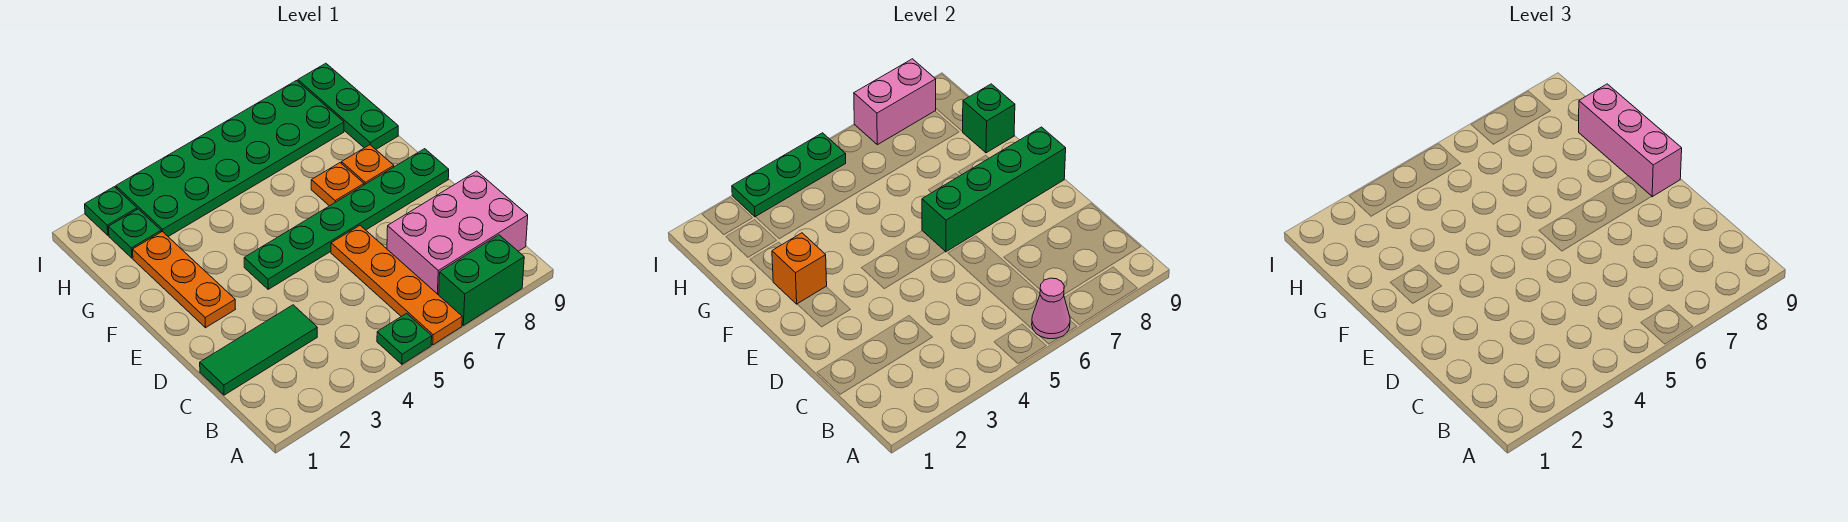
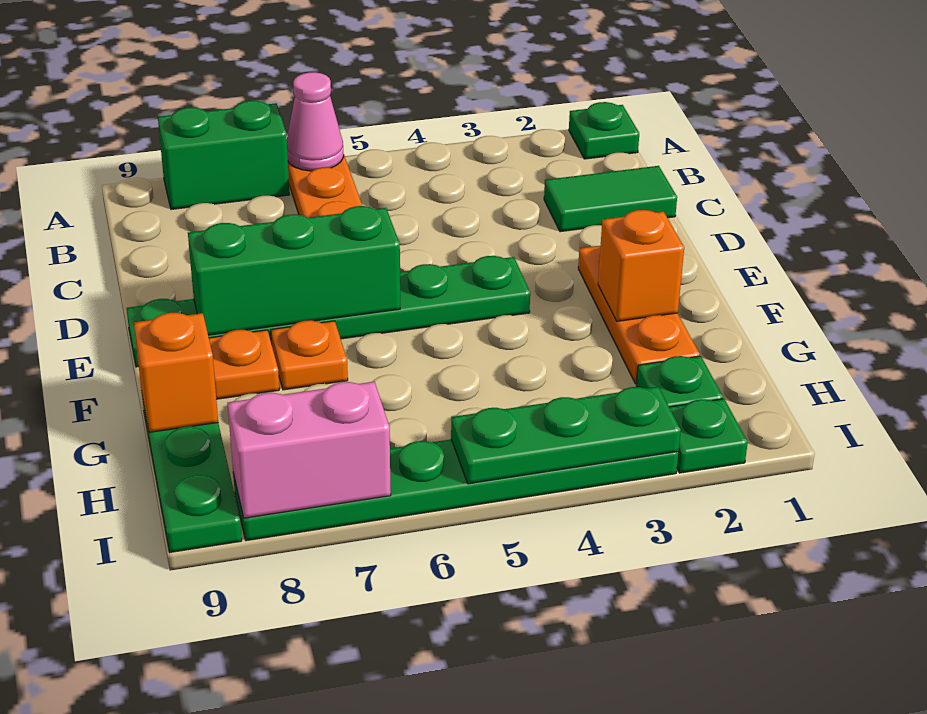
green plate A5 level 1 -> green plate A1 level 1
pink brick B7:C9 level 1 -> none
green tile C1:C3 level 1 -> green tile C1:C2 level 1
green brick E6:E9 level 2 -> green brick E6:E8 level 2
pink brick E9:G9 level 3 -> none
green brick G9 level 2 -> orange brick G9 level 2
green plate H3:I8 level 1 -> green plate I3:I8 level 1

